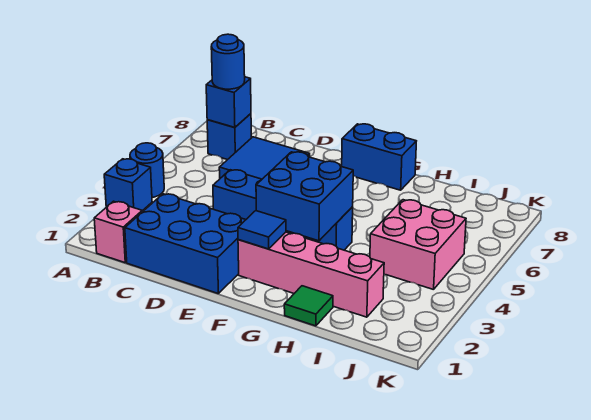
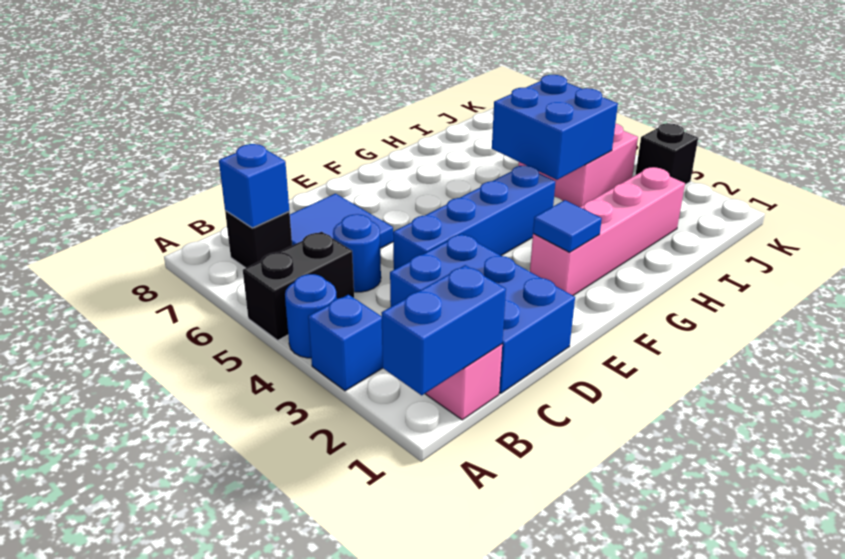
none -> black brick A5:B5 level 1
blue brick B7 level 1 -> black brick B7 level 1
blue round brick B7 level 3 -> blue round brick C5 level 1
blue brick C1:E2 level 1 -> blue brick C1:D3 level 1
blue brick F3:G4 level 2 -> blue brick H4:I5 level 2
blue brick F8:G8 level 1 -> blue brick A1:B1 level 2
green tile H1 level 1 -> none
none -> black brick K3 level 1

